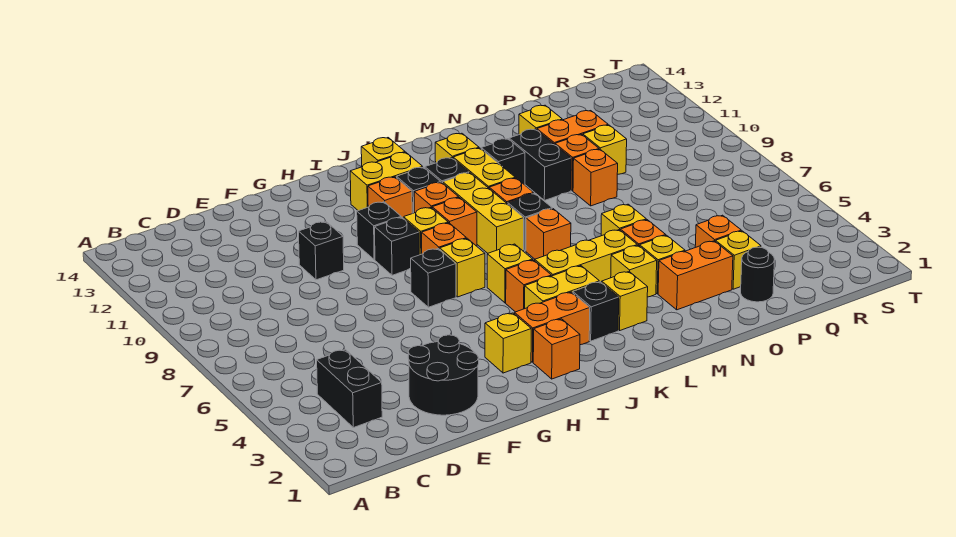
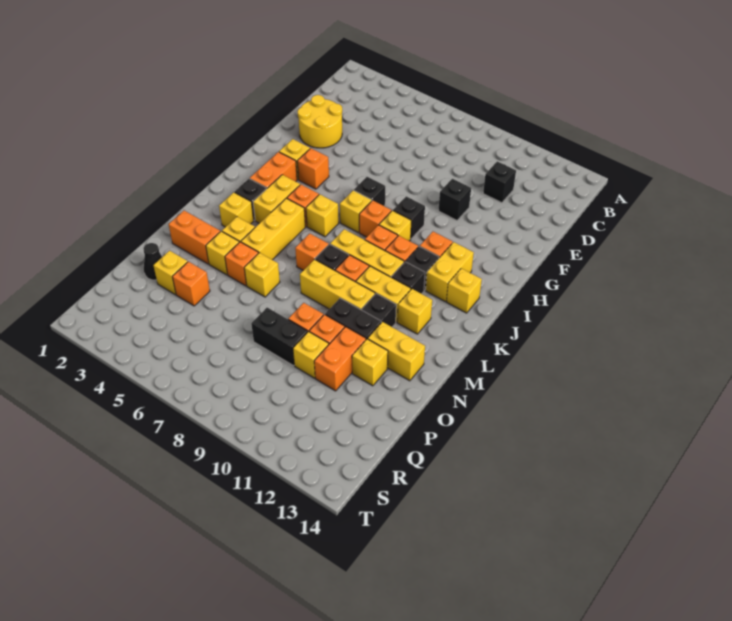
black brick C3:C4 level 1 -> black brick P8:P9 level 1
black round brick E2:F3 level 1 -> yellow round brick E2:F3 level 1
black brick H10 level 1 -> black brick D11 level 1
orange brick I2 level 1 -> orange brick H4 level 1
none -> yellow brick M8:M10 level 1
orange brick N3:O3 level 1 -> orange brick N2:N3 level 1
none -> yellow brick N12:N13 level 1
black round brick P2 level 1 -> black cone P2 level 1

